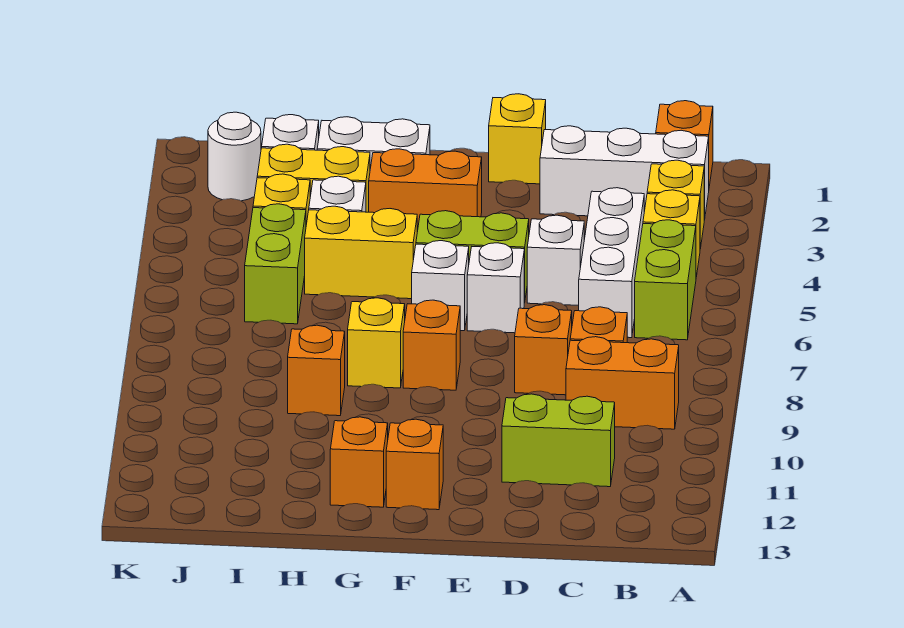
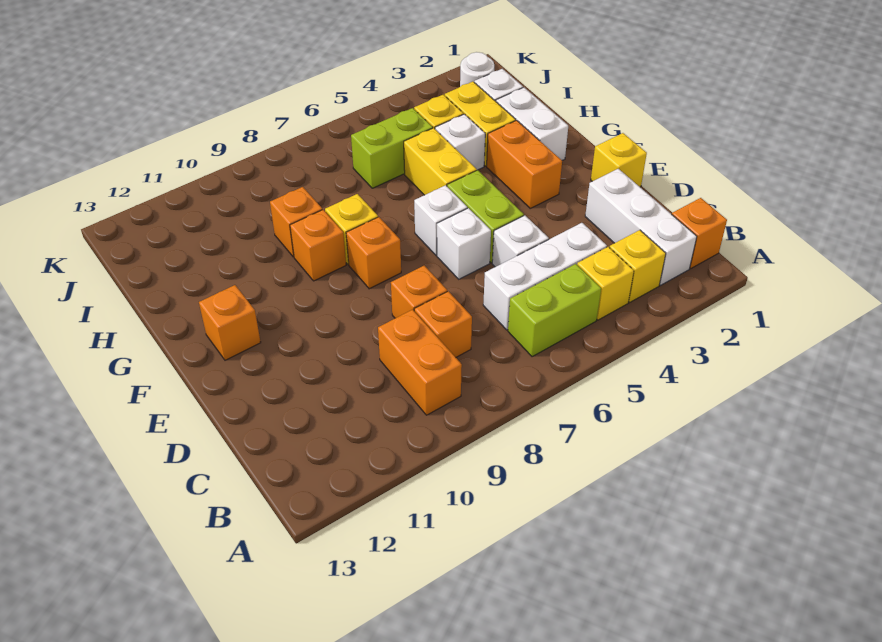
lime brick C11:D11 level 1 -> none
orange brick G12 level 1 -> orange brick G9 level 1

